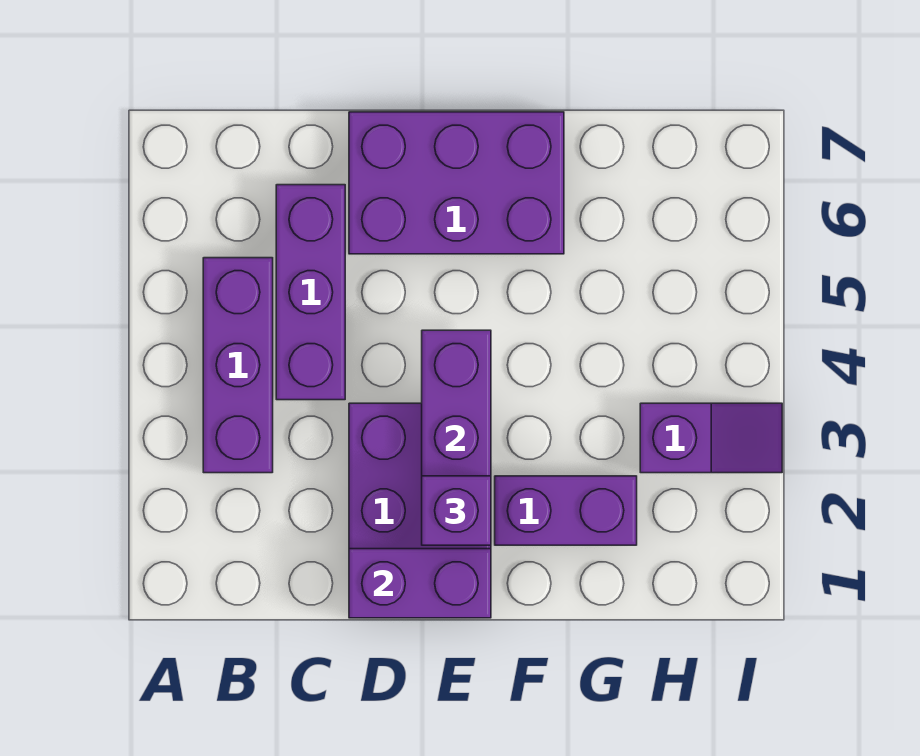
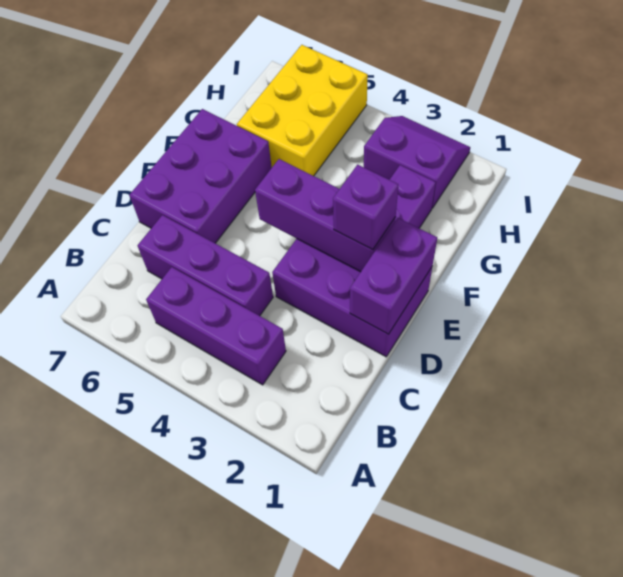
none -> yellow brick G5:I6 level 1
purple slope H3:I3 level 1 top H -> purple slope H2:I3 level 1 top H

